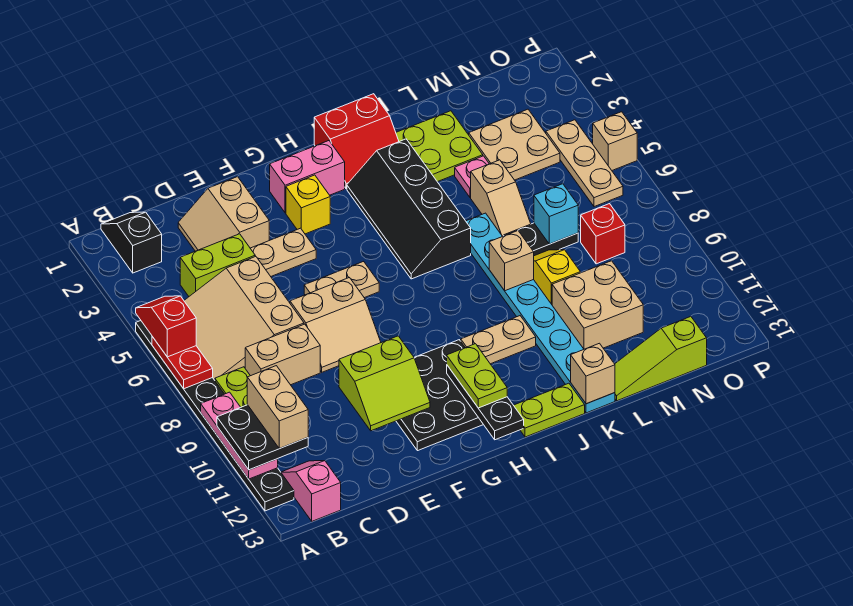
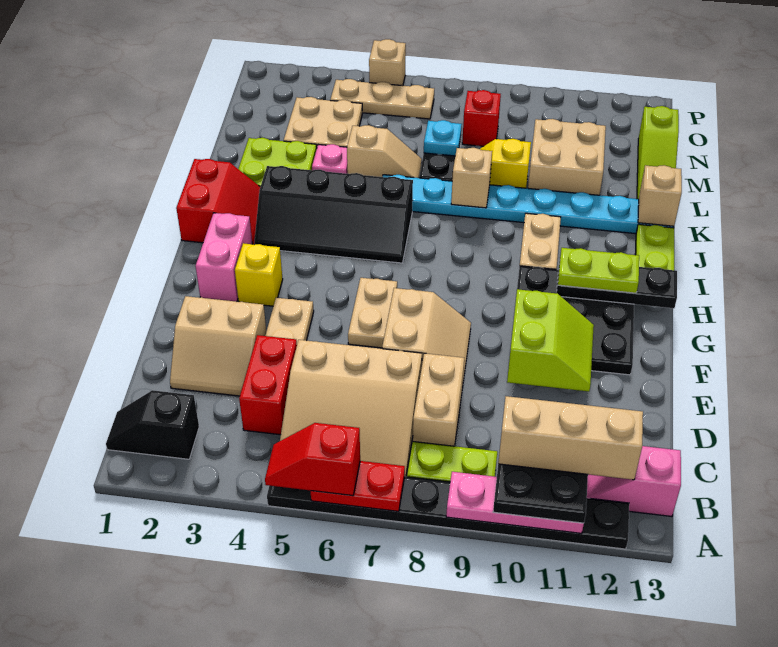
tan brick B10:B11 level 4 -> tan brick B10:B12 level 4
lime brick C4:D4 level 1 -> red brick C4:D4 level 1
cyan brick M7 level 2 -> cyan plate M7 level 2

